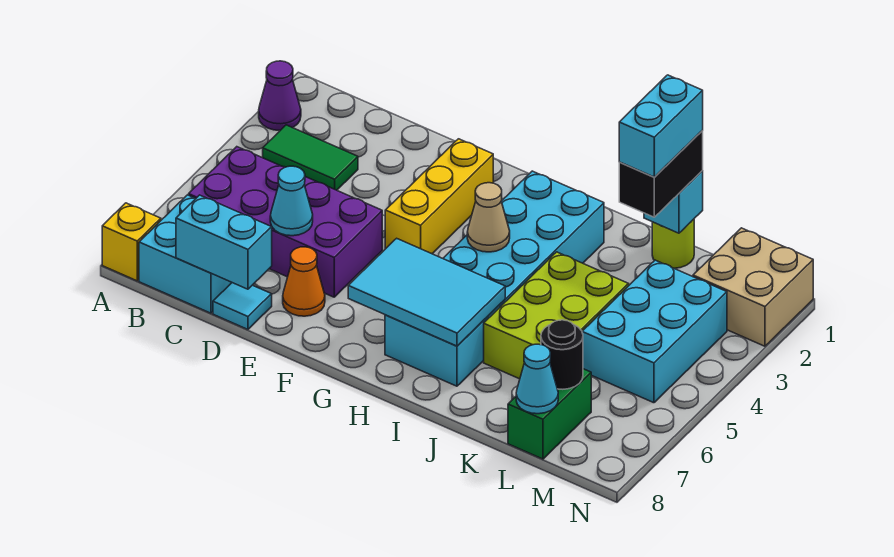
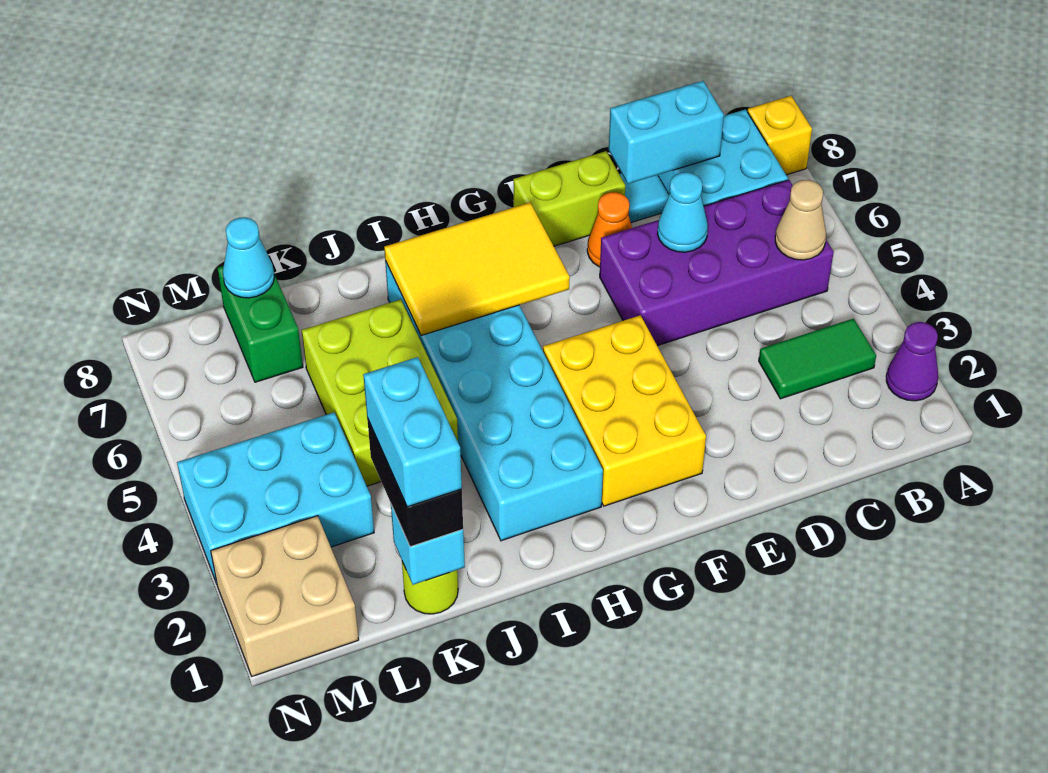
none -> lime brick E8:F8 level 1
yellow brick F2:F4 level 1 -> yellow brick F2:G4 level 1
cyan tile G6:I7 level 2 -> yellow tile G6:I7 level 2
tan cone H4 level 2 -> tan cone B5 level 2
cyan brick L3:M5 level 1 -> cyan brick L3:N4 level 1
black round brick L7 level 2 -> none

